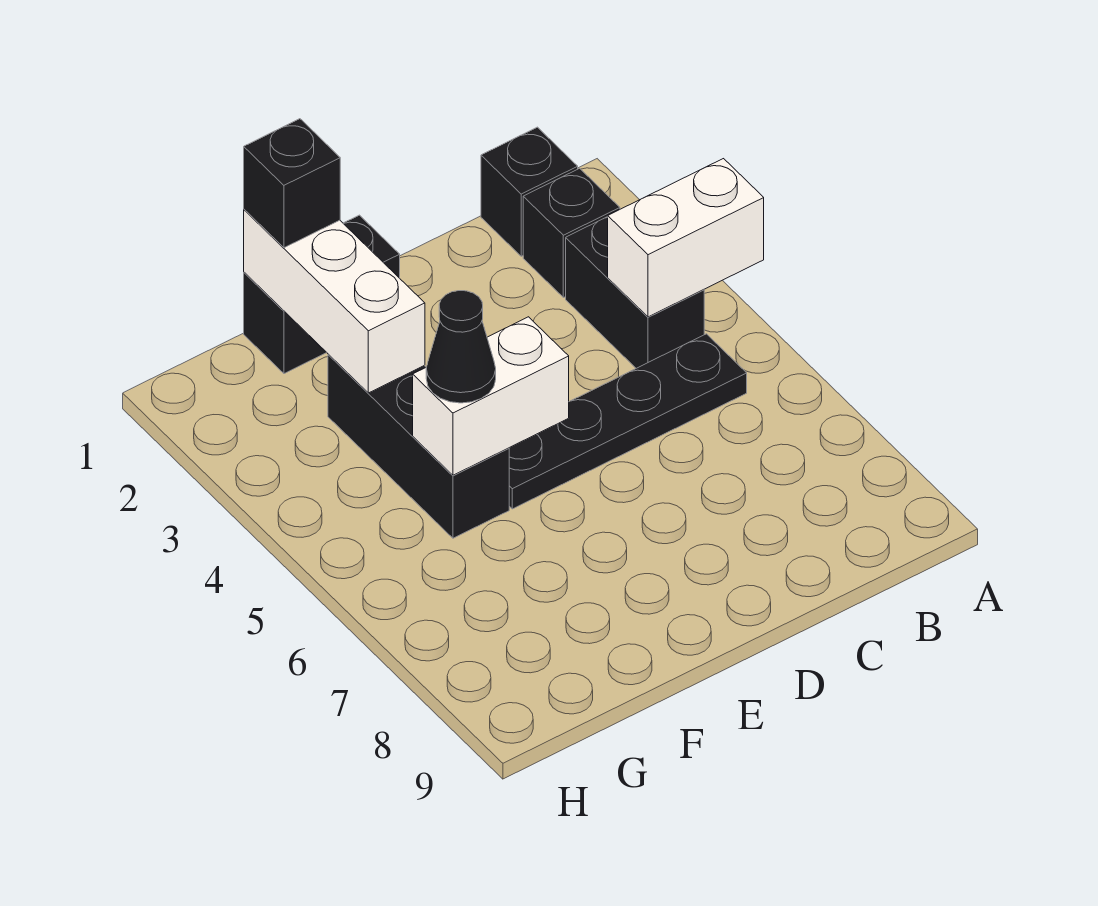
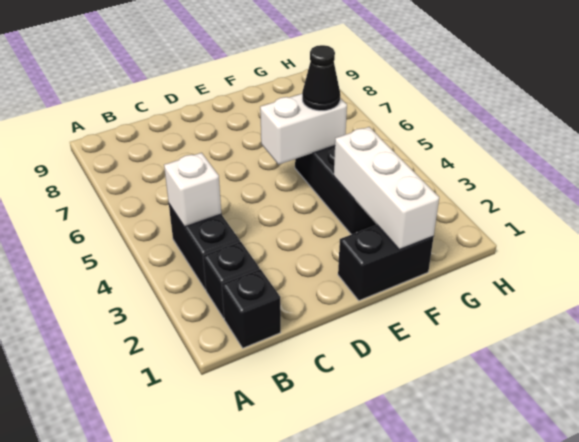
white brick A4:B4 level 2 -> white brick B4 level 2
black plate B5:E5 level 1 -> none
black brick F1 level 3 -> none

